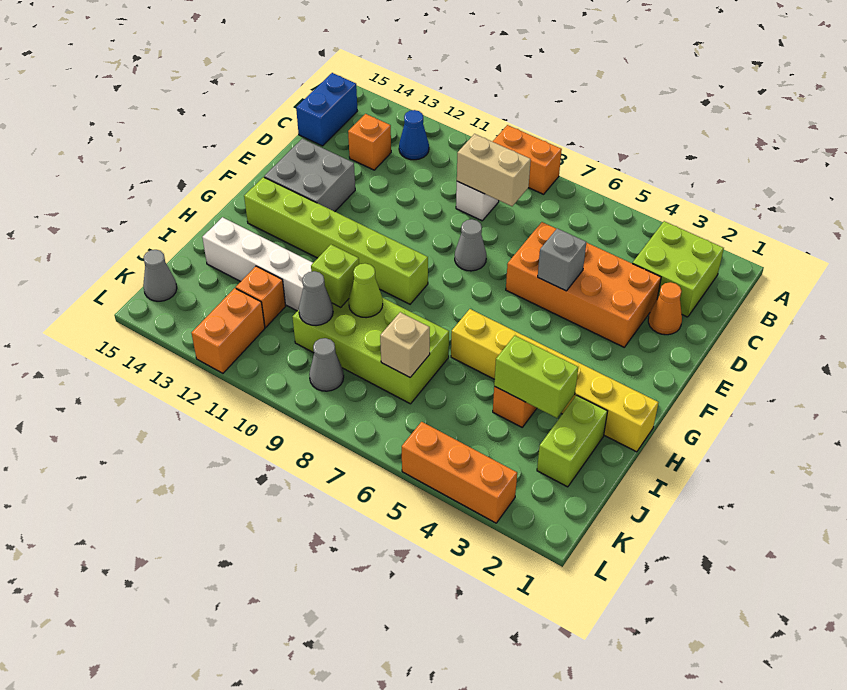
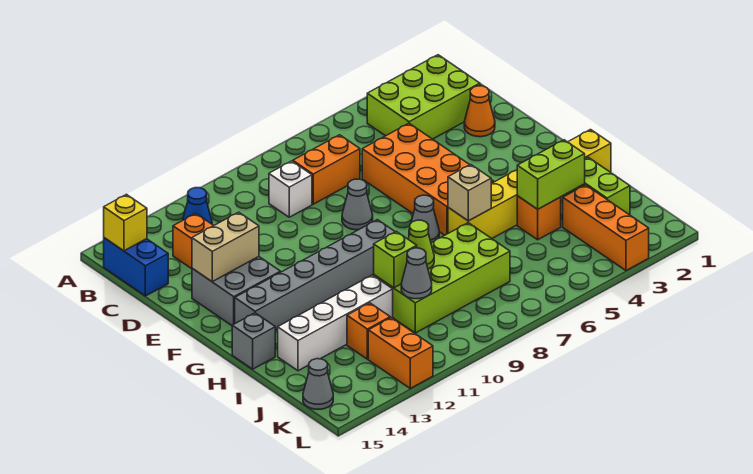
orange brick A8:A9 level 1 -> orange brick C7:C8 level 1
lime brick B2:C3 level 1 -> lime brick B2:C4 level 1
none -> yellow brick B15 level 2
tan brick C8:C9 level 2 -> tan brick E13:E14 level 2
orange brick D3:E6 level 1 -> orange brick D5:G6 level 1
grey brick E5 level 2 -> grey brick H15 level 1
lime brick G9:G14 level 1 -> grey brick G9:G14 level 1
tan brick J7 level 2 -> tan brick H6 level 2
grey cone K9 level 1 -> grey cone G7 level 1
orange brick L3:L5 level 1 -> orange brick J3:L3 level 1

